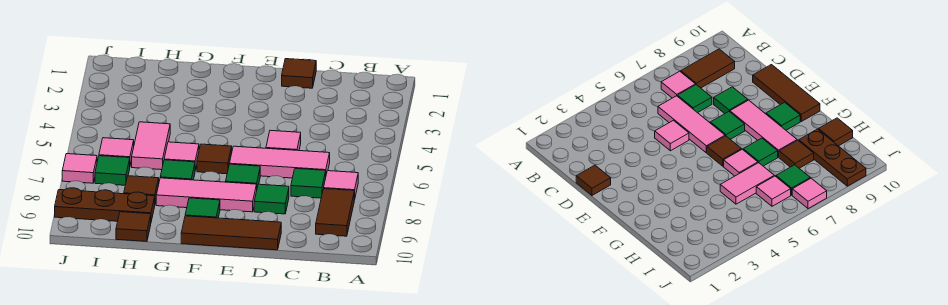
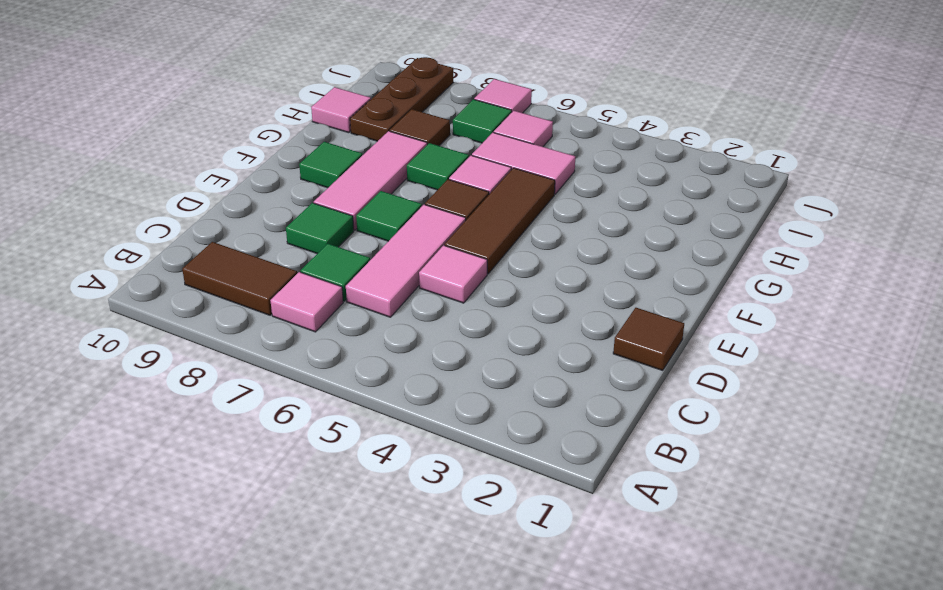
brown tile D10:F10 level 1 -> brown tile E5:G5 level 1
brown tile H10 level 1 -> pink tile H10 level 1

